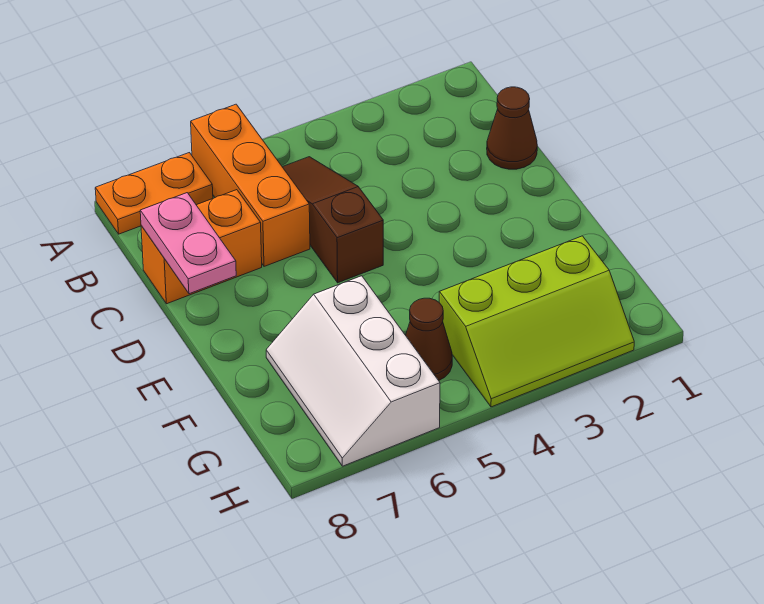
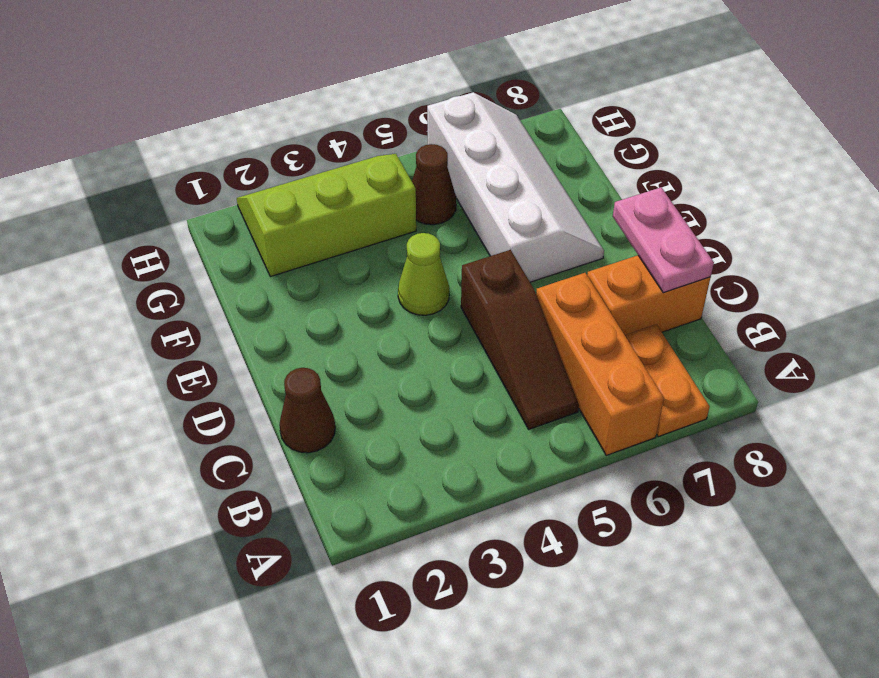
orange plate A7:A8 level 1 -> orange plate A7:B7 level 1
none -> lime cone E4 level 1
white slope F6:H7 level 1 top 6 -> white slope E6:H7 level 1 top 6

